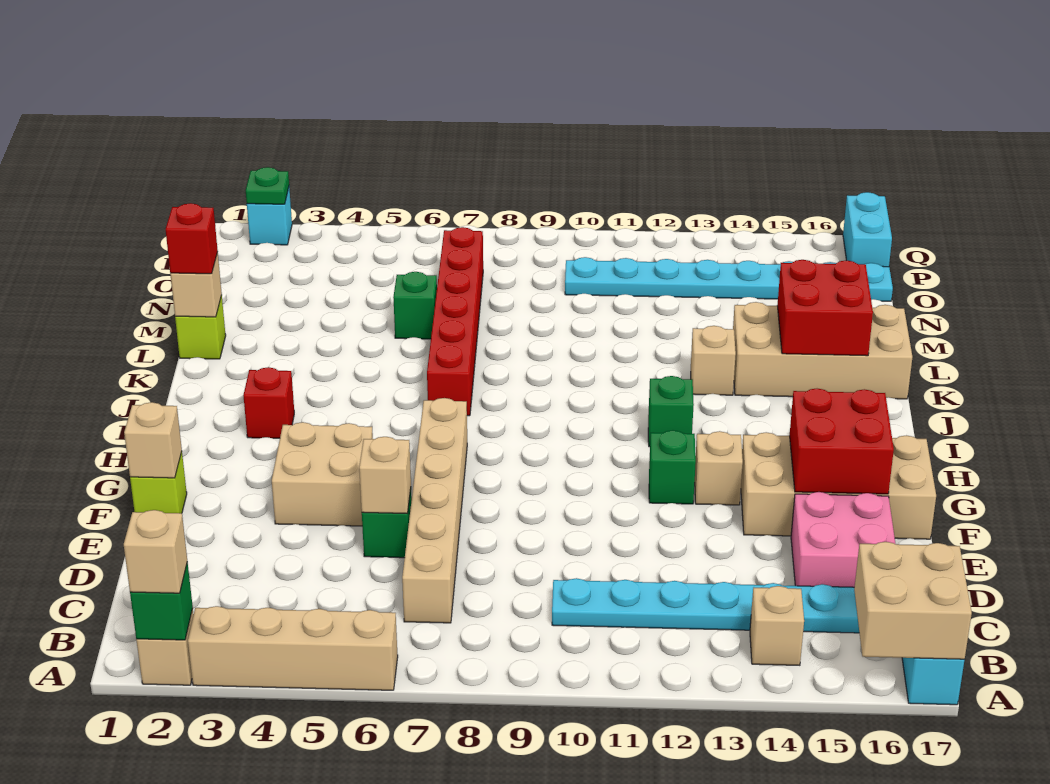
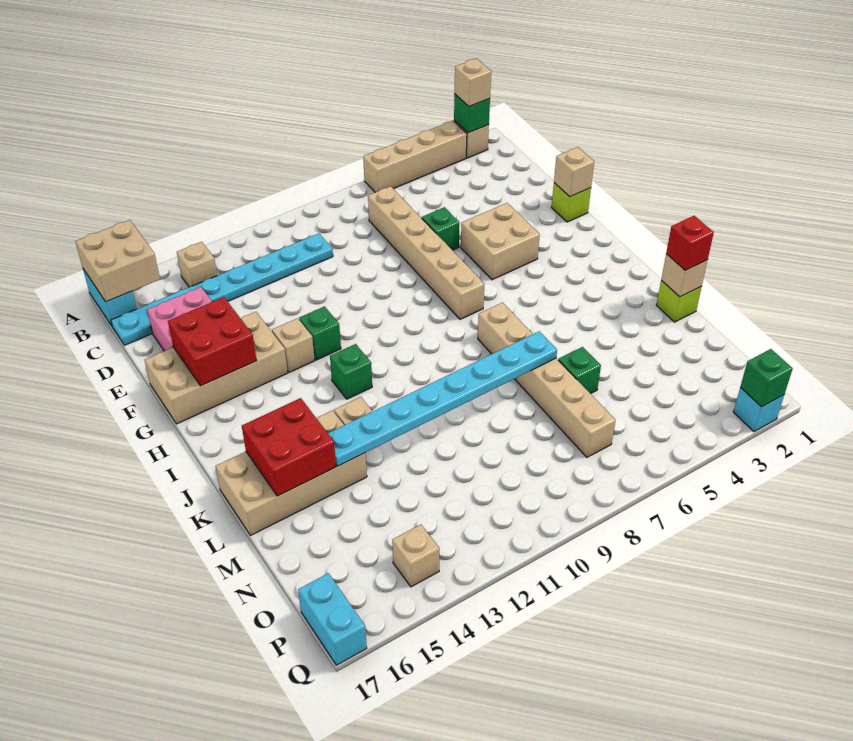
tan brick E6 level 2 -> tan brick P14 level 1
red brick I3 level 1 -> none
red brick J7:O7 level 1 -> tan brick J7:O7 level 1
cyan plate O10:O17 level 1 -> cyan plate L7:L14 level 2
green plate Q2 level 2 -> green brick Q2 level 2

